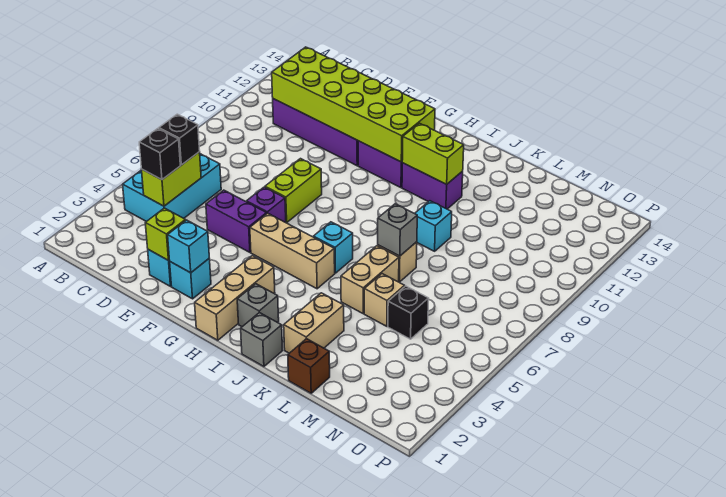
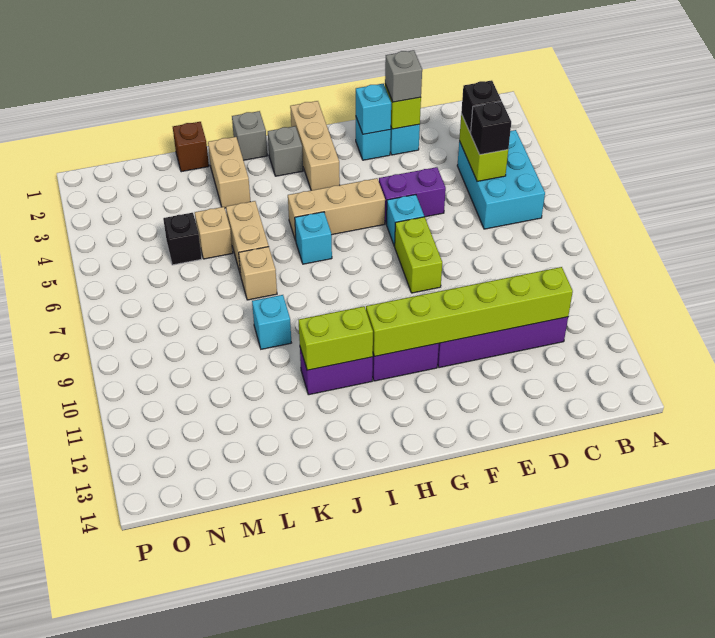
lime brick C11:H12 level 2 -> lime brick C11:H11 level 2
purple brick F6 level 1 -> cyan brick F6 level 1
grey brick K7 level 2 -> grey brick E2 level 3

